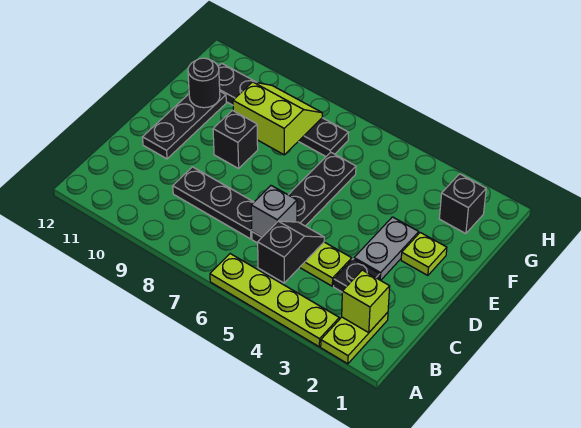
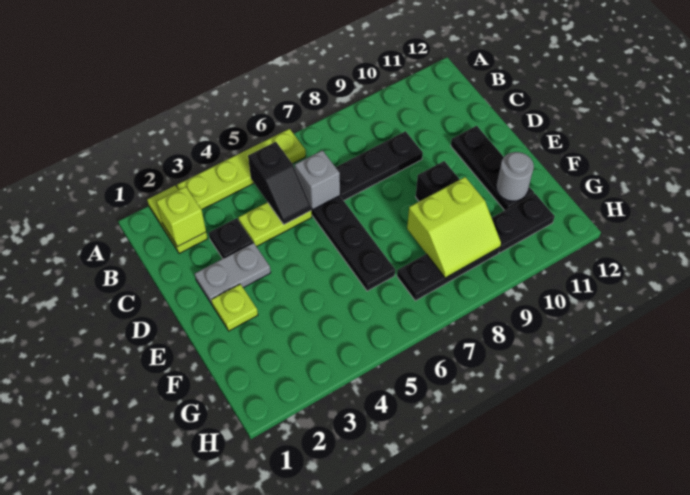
grey plate D3:E3 level 1 -> grey plate D2:D3 level 1
black round brick F11 level 2 -> grey round brick F11 level 2
black brick G2 level 1 -> none

